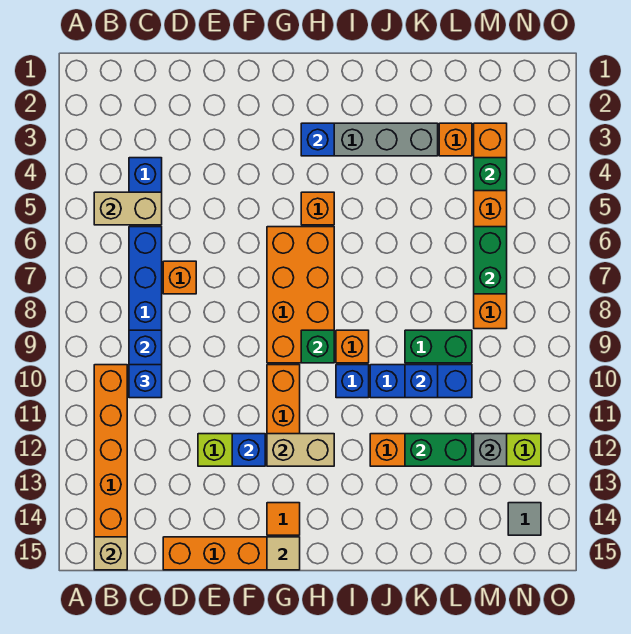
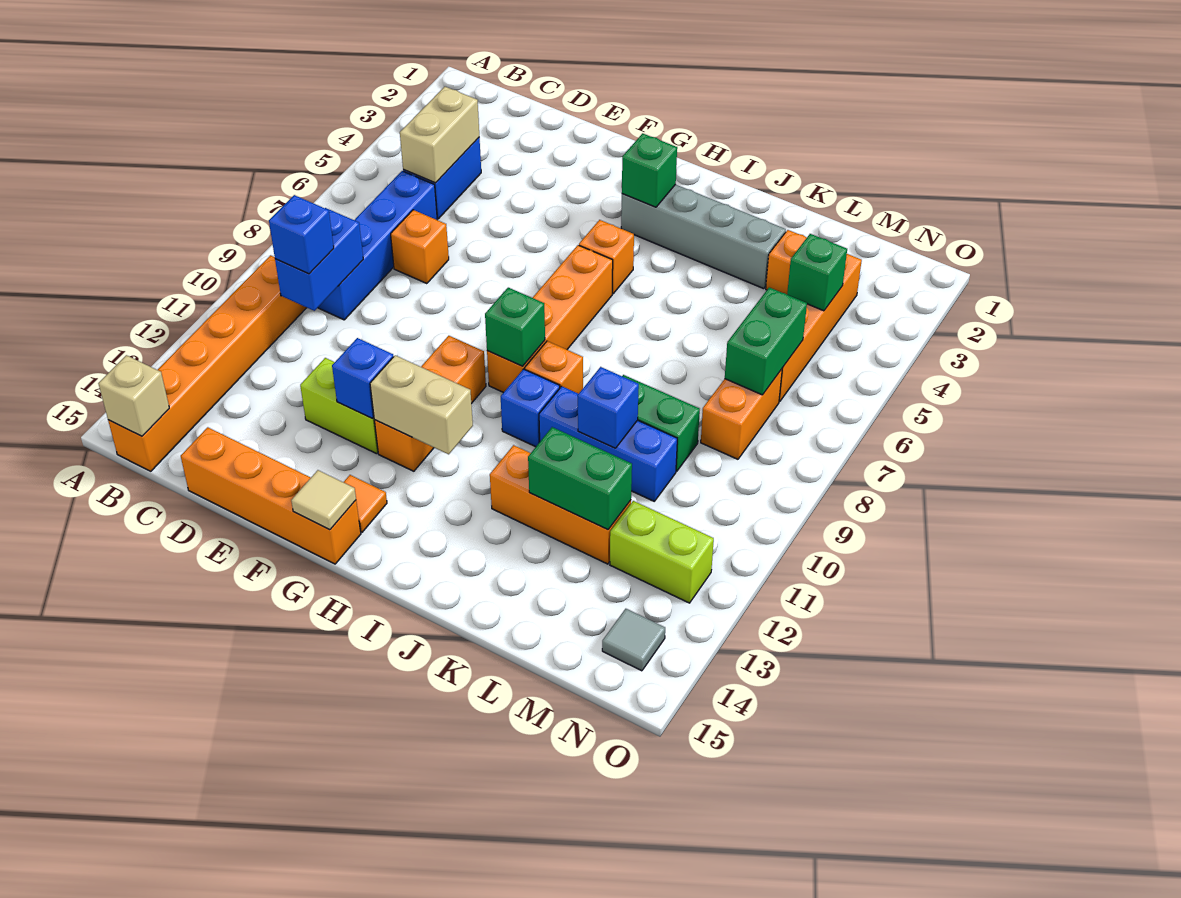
tan brick B5:C5 level 2 -> tan brick C4:C5 level 2
orange brick G6:H9 level 1 -> orange brick H6:H9 level 1
blue brick H3 level 2 -> green brick H3 level 2
grey brick M12 level 2 -> none

